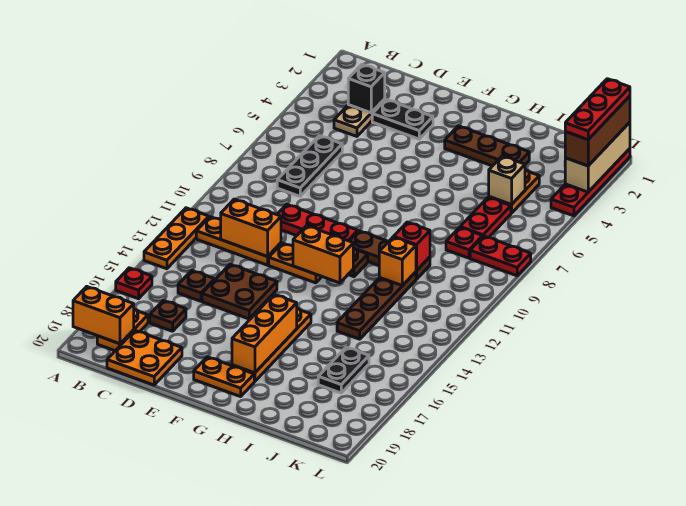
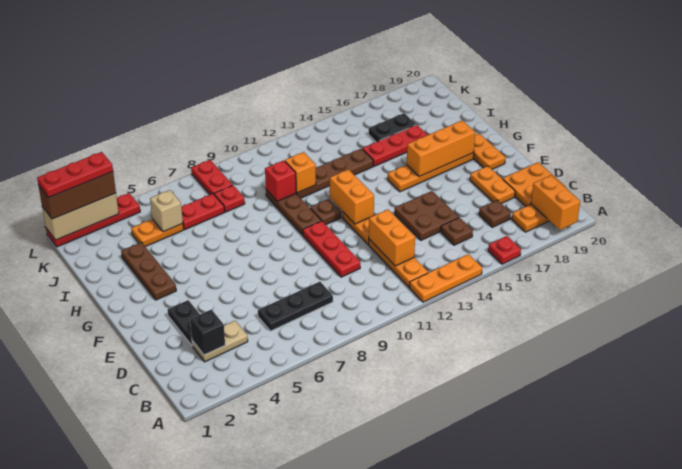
none -> orange plate D18:E18 level 1
none -> red plate I15:I17 level 1

